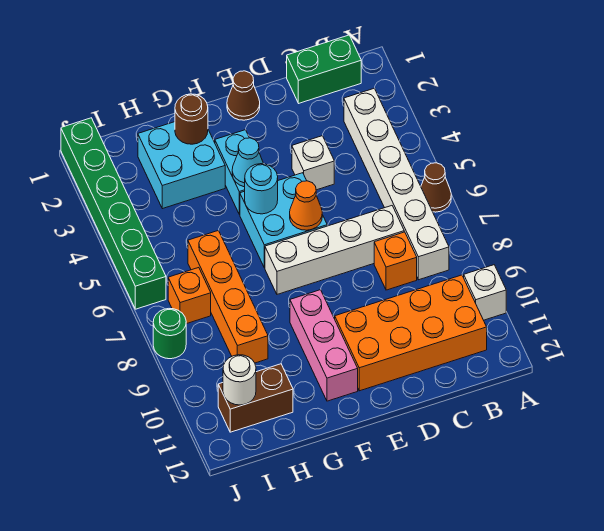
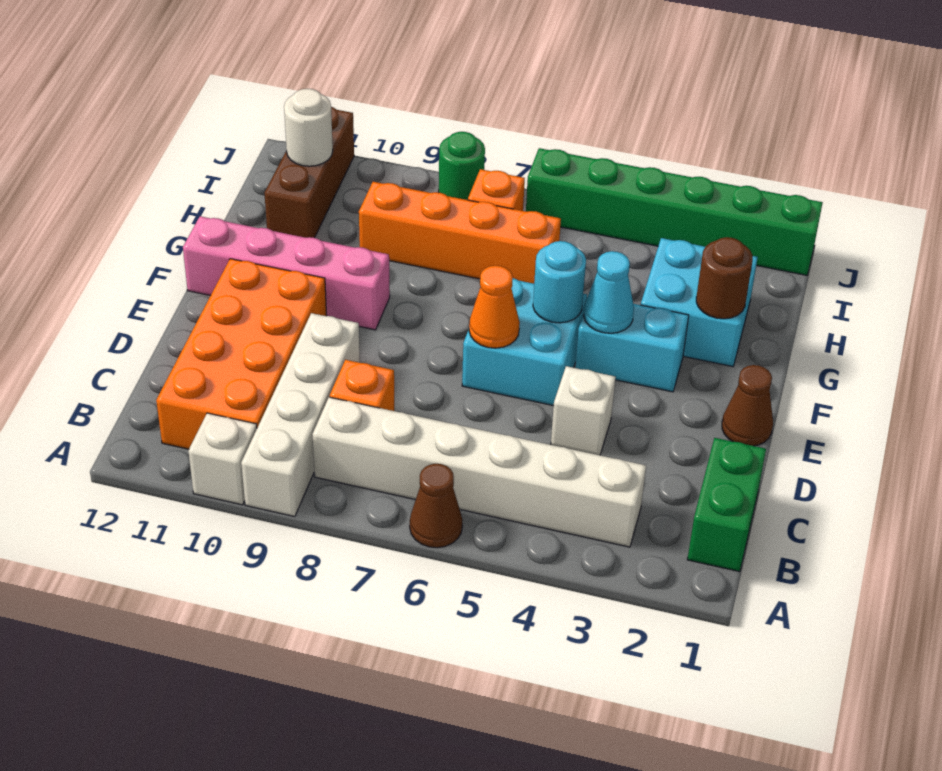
white brick C7:F7 level 1 -> white brick A9:D9 level 1
pink brick F9:F11 level 1 -> pink brick F9:F12 level 1
brown brick H11:I11 level 1 -> brown brick H11:J11 level 1

